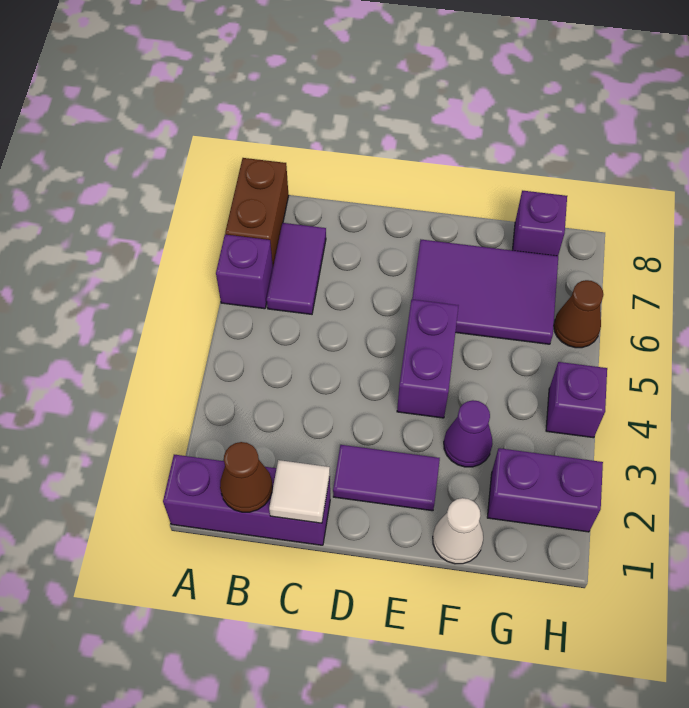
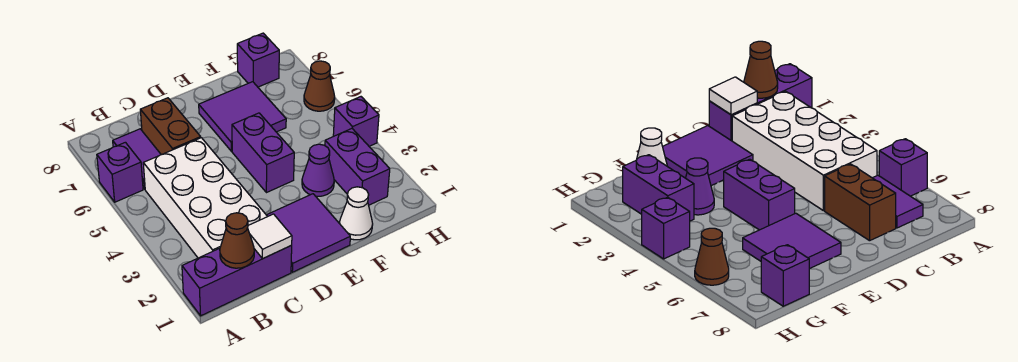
brown brick A7:A8 level 1 -> brown brick C6:C7 level 1
none -> white brick B2:C5 level 1
purple tile D2:E2 level 1 -> purple tile D1:E2 level 1
purple tile E6:G7 level 1 -> purple tile E6:F7 level 1
purple brick G2:H2 level 1 -> purple brick G2:G3 level 1

